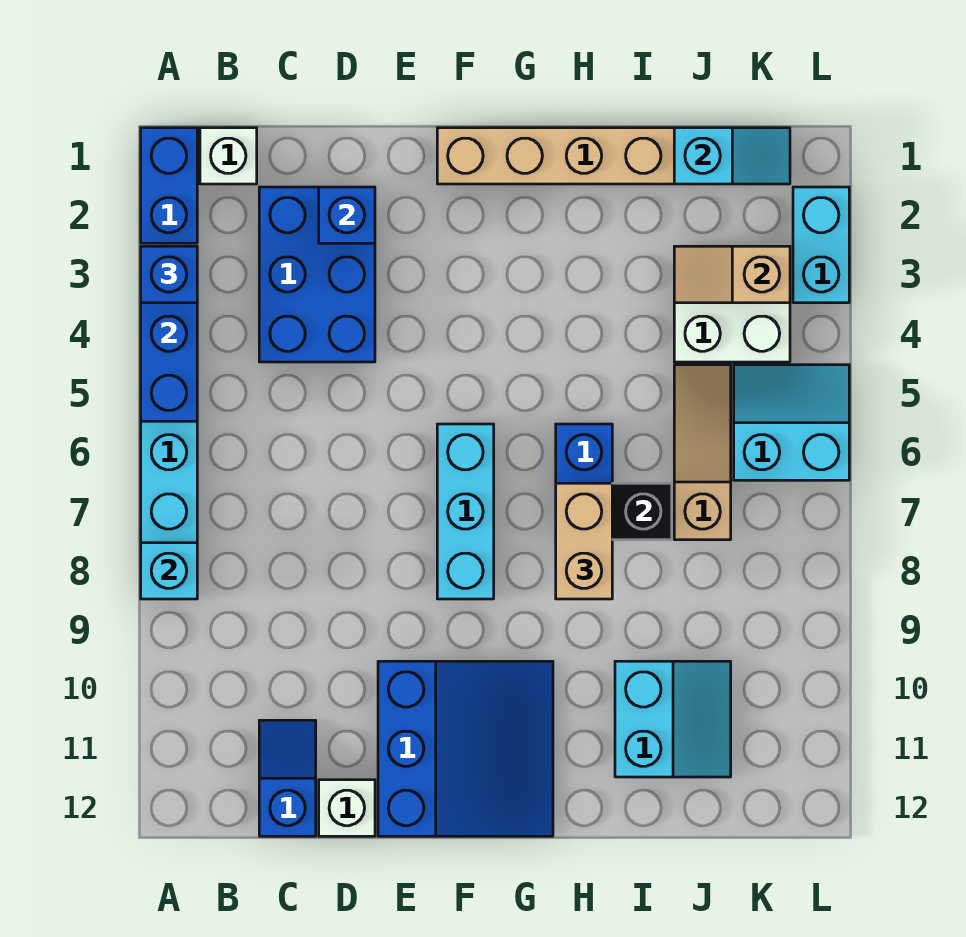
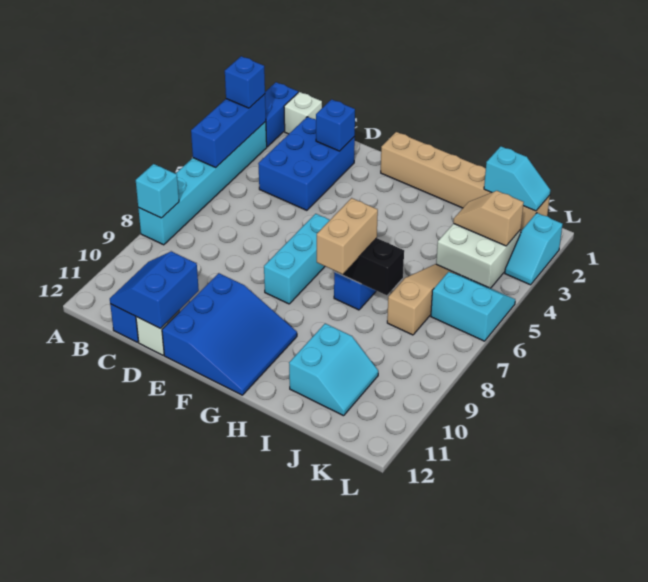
none -> blue slope C11:D12 level 2 top D
cyan brick L2:L3 level 1 -> cyan slope L2:L3 level 1 top 2

